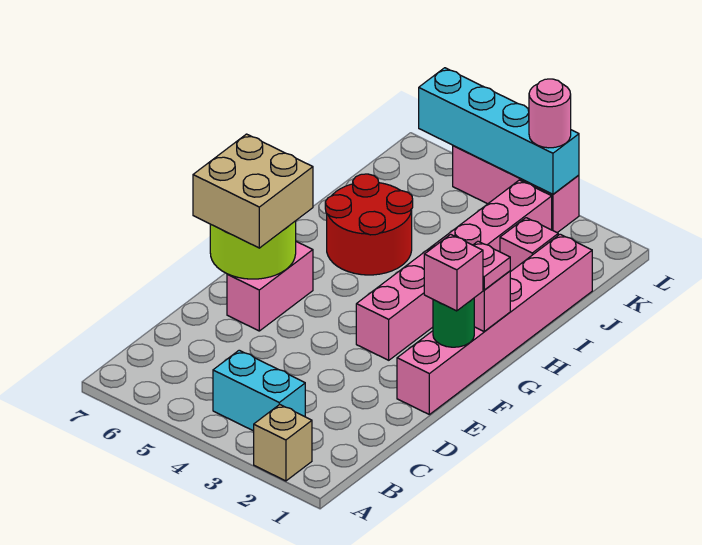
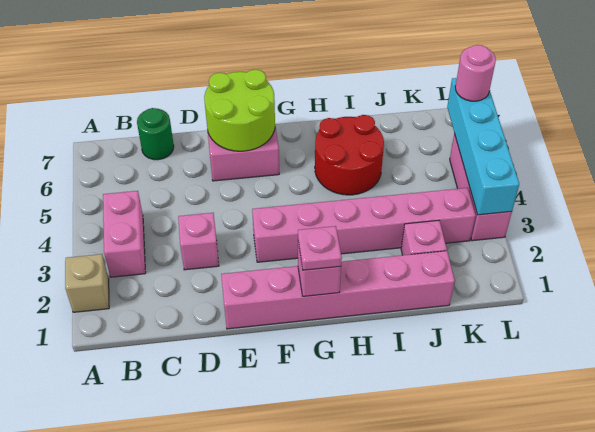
cyan brick B3:B4 level 1 -> pink brick B3:B4 level 1
tan brick E6:F7 level 3 -> none
green round brick F1 level 2 -> green round brick C7 level 1
pink brick F1 level 3 -> pink brick D3 level 1
pink round brick L3 level 3 -> pink round brick L6 level 3

